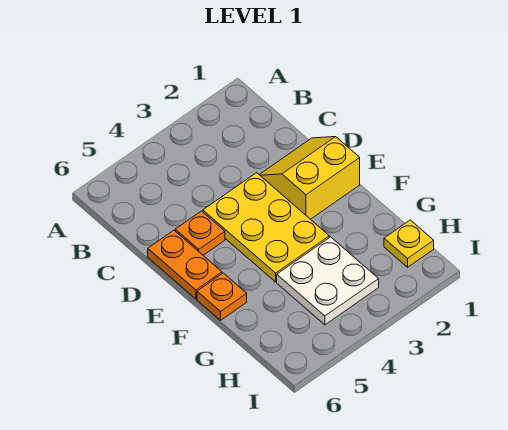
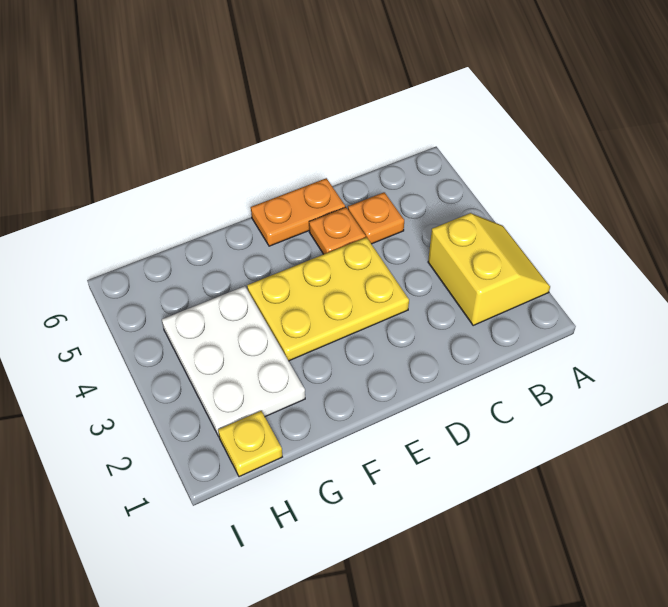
yellow slope D1:E2 level 1 top E -> yellow slope A2:B3 level 1 top B
orange plate F6 level 1 -> orange plate C5 level 1
white plate G3:H4 level 1 -> white plate G2:H4 level 1

